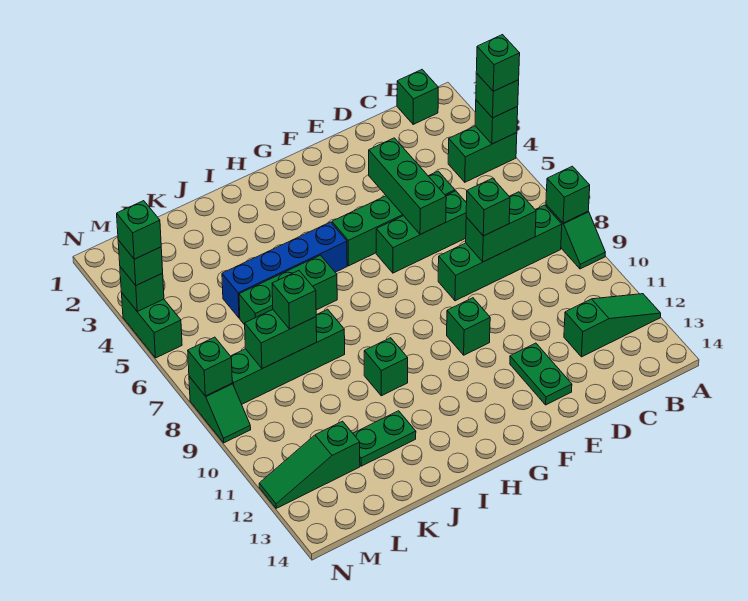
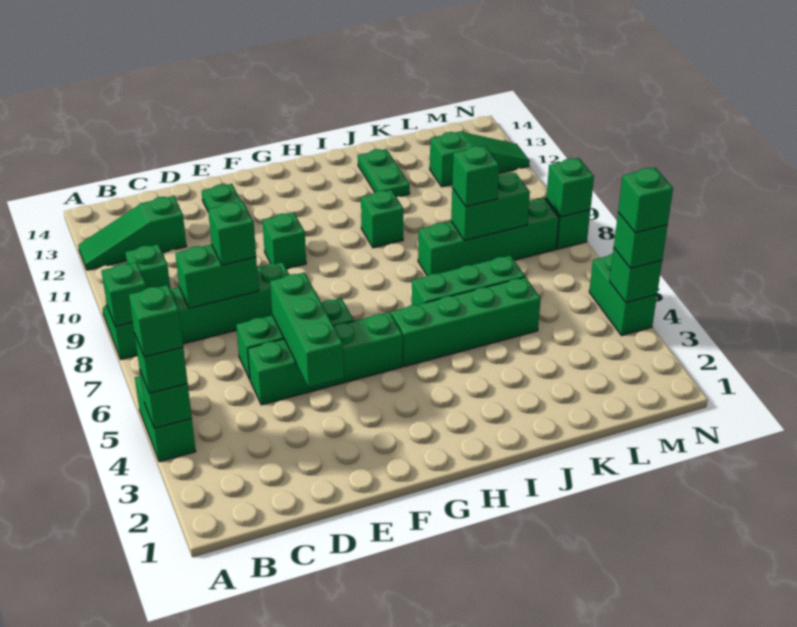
green brick A4:B4 level 1 -> green brick A4:A5 level 1
green brick B1 level 1 -> green brick B10 level 1
blue brick H5:K5 level 1 -> green brick H5:K5 level 1
green plate J12:K12 level 1 -> green plate J12:J13 level 1

